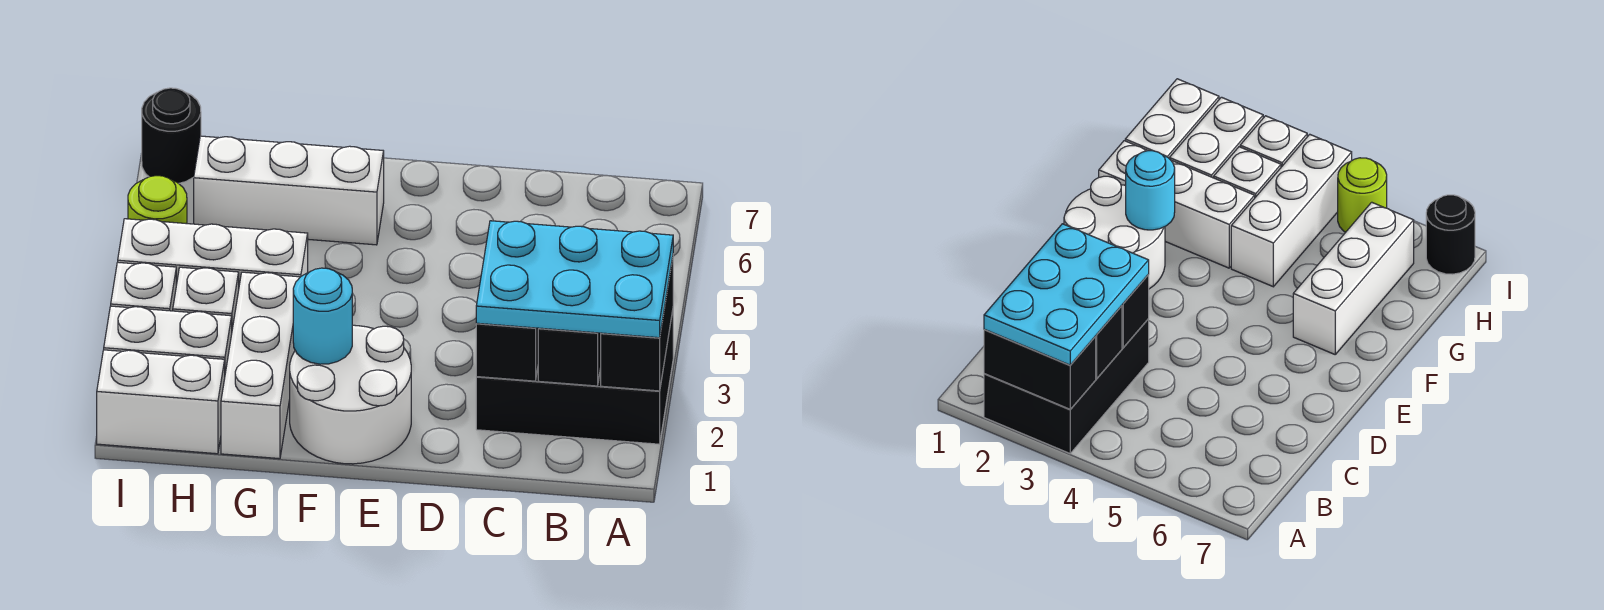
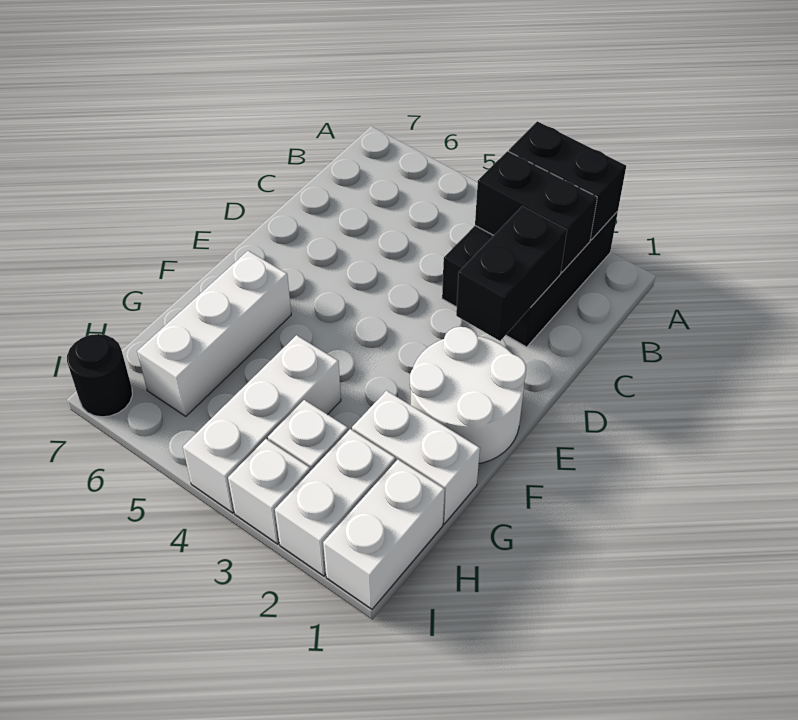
cyan plate A2:C3 level 3 -> none
black brick C2:C3 level 2 -> black brick C2:D2 level 2
cyan round brick F2 level 2 -> none
white brick G1:G3 level 1 -> white brick G1:G2 level 1
lime round brick I5 level 1 -> none

